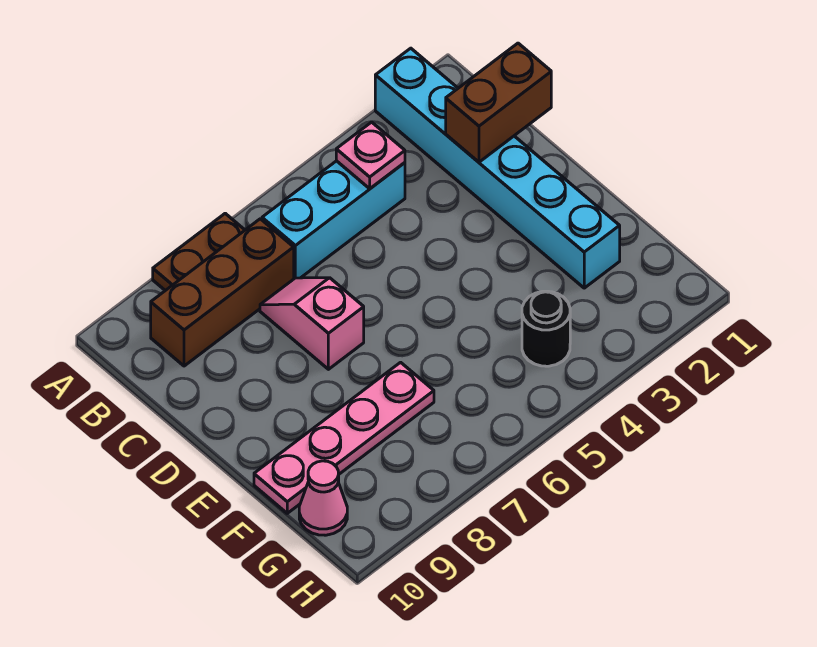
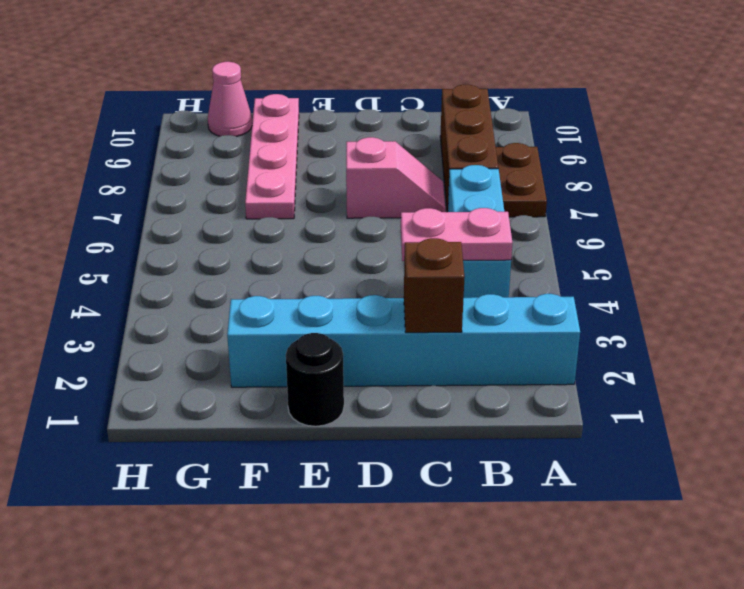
pink plate B4 level 2 -> pink plate B4:C4 level 2
brown brick C1:C2 level 2 -> brown brick C2 level 2
black round brick G4 level 1 -> black round brick E1 level 1

